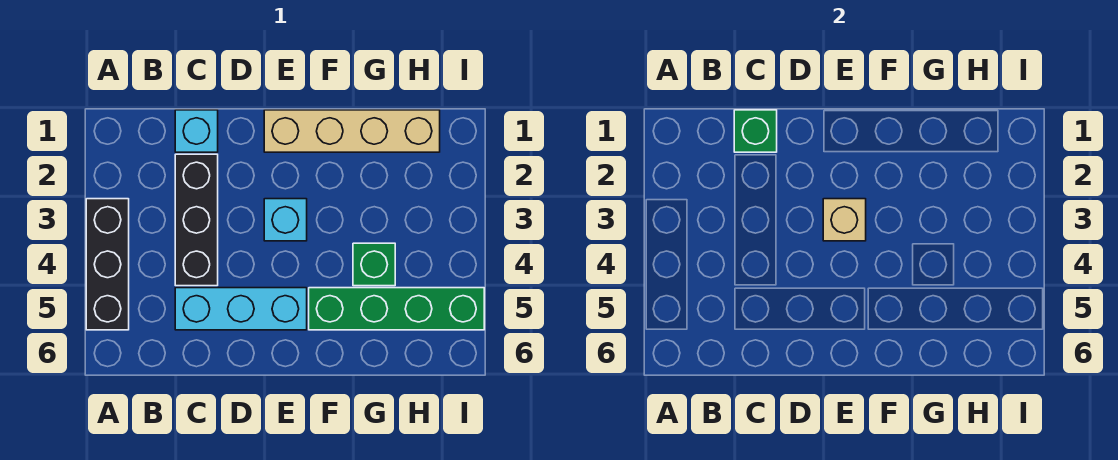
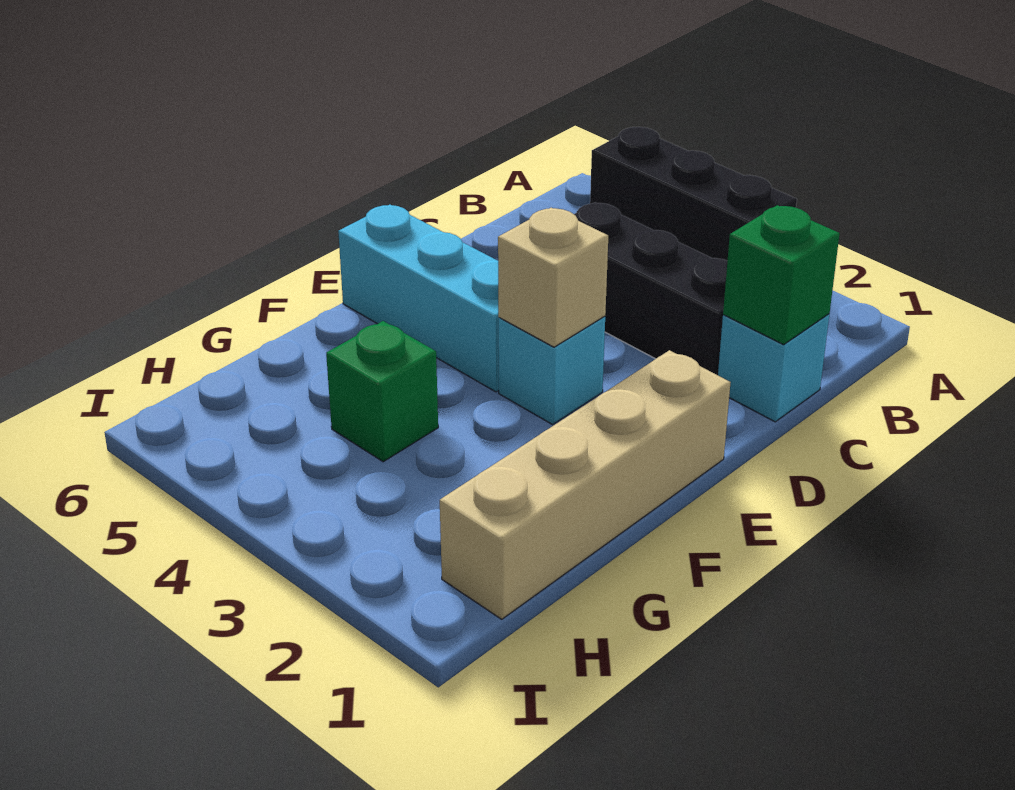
cyan brick C5:E5 level 1 -> cyan brick E4:E6 level 1
green brick F5:I5 level 1 -> none

